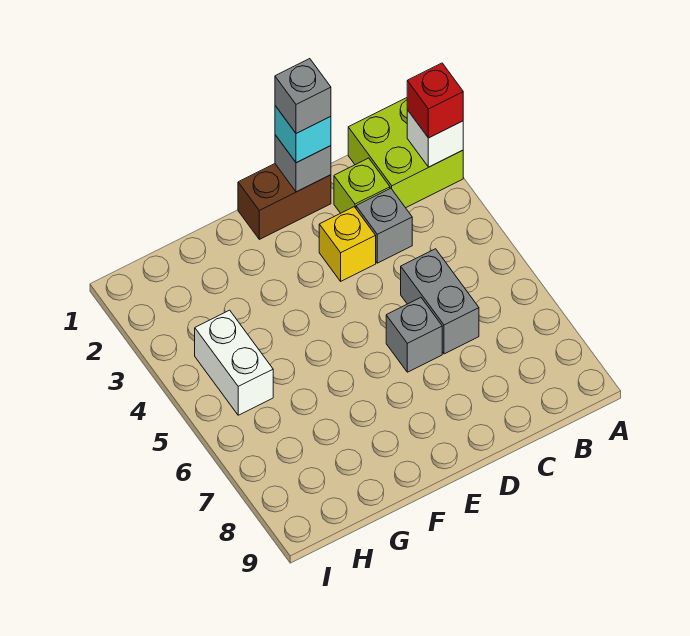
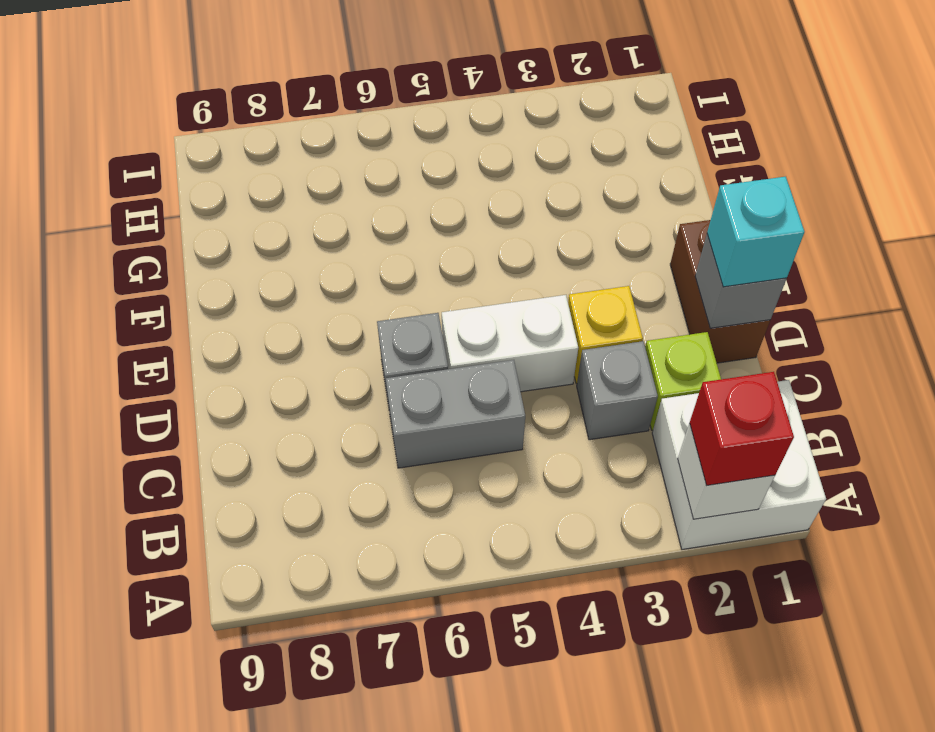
lime brick A1:B2 level 1 -> white brick A1:B2 level 1
grey brick D1 level 4 -> none
white brick H4:H5 level 1 -> white brick D4:D5 level 1

